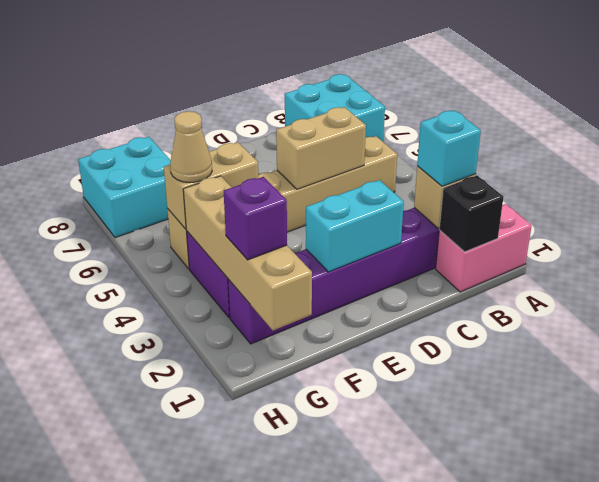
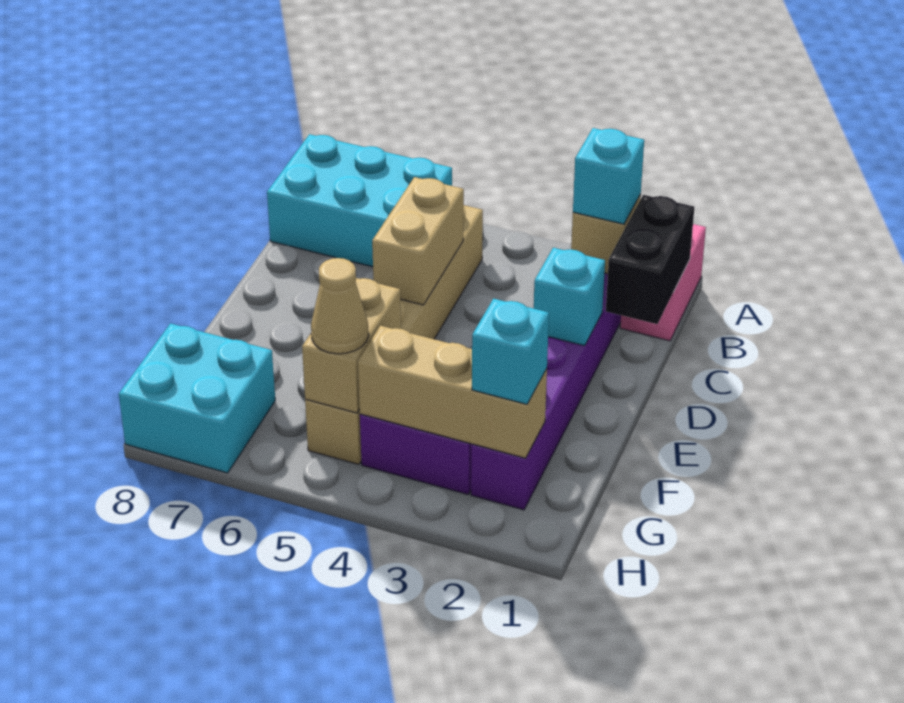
cyan brick A7:B8 level 1 -> cyan brick A6:B8 level 1
black brick B1 level 2 -> black brick B1:C1 level 2
cyan brick D2:E2 level 2 -> cyan brick D2 level 2
tan brick G1:G4 level 2 -> tan brick G2:G4 level 2
purple brick G2 level 3 -> cyan brick G2 level 3

